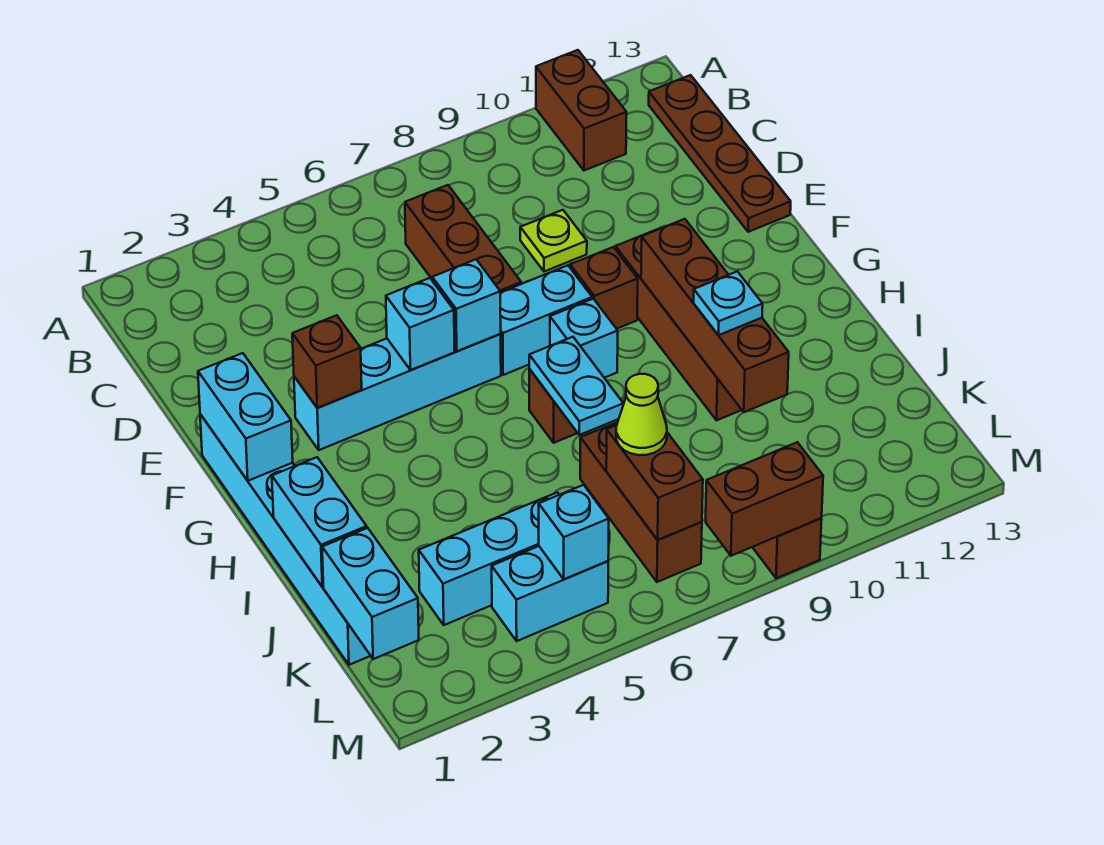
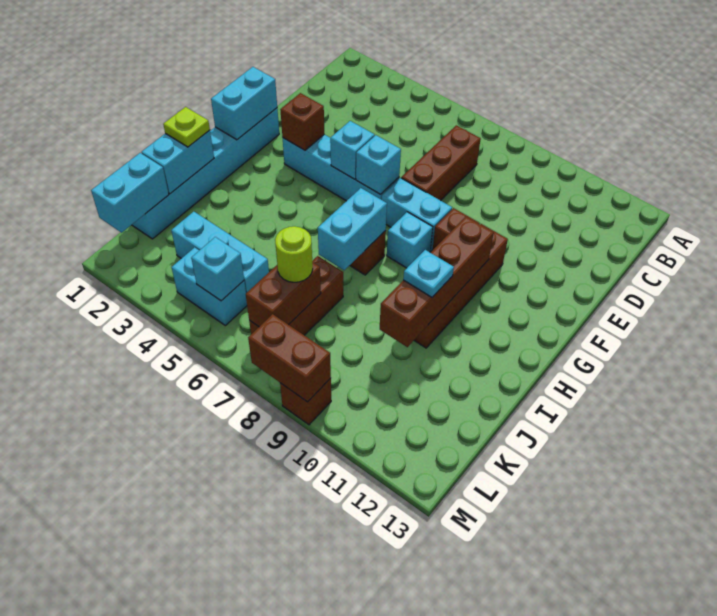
brown brick A11:B11 level 1 -> none
brown plate B13:E13 level 1 -> none
lime plate D9 level 1 -> lime plate I1 level 3
cyan plate H7:I7 level 2 -> cyan brick H7:I7 level 2
lime cone K7 level 3 -> lime round brick K7 level 3

